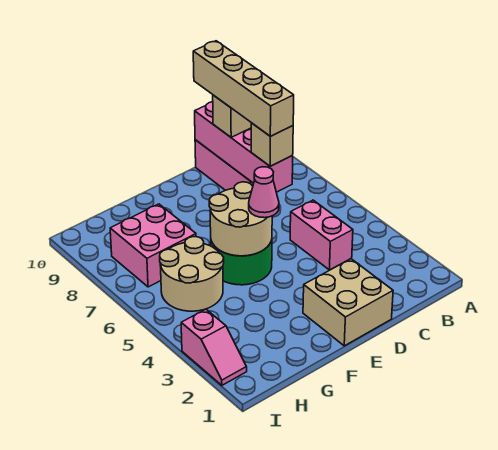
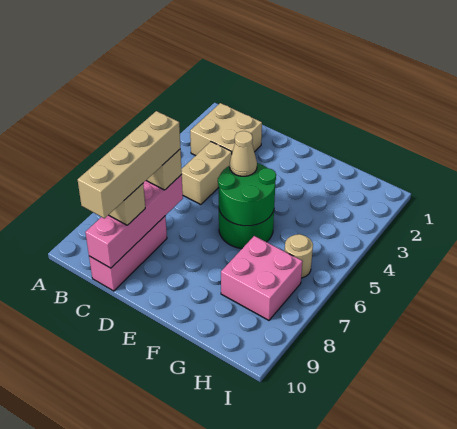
pink brick C4:C5 level 1 -> tan brick C4:C5 level 1
tan brick D1:E2 level 1 -> tan brick B2:C3 level 1
tan round brick E5:F6 level 2 -> green round brick E5:F6 level 2
pink cone E5 level 3 -> tan cone E5 level 3
tan round brick G5:H6 level 1 -> tan round brick H6 level 1
pink slope I2:I3 level 1 top 3 -> none

